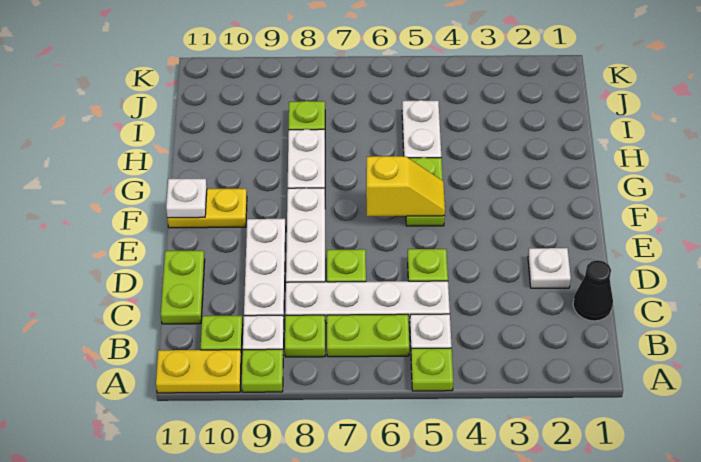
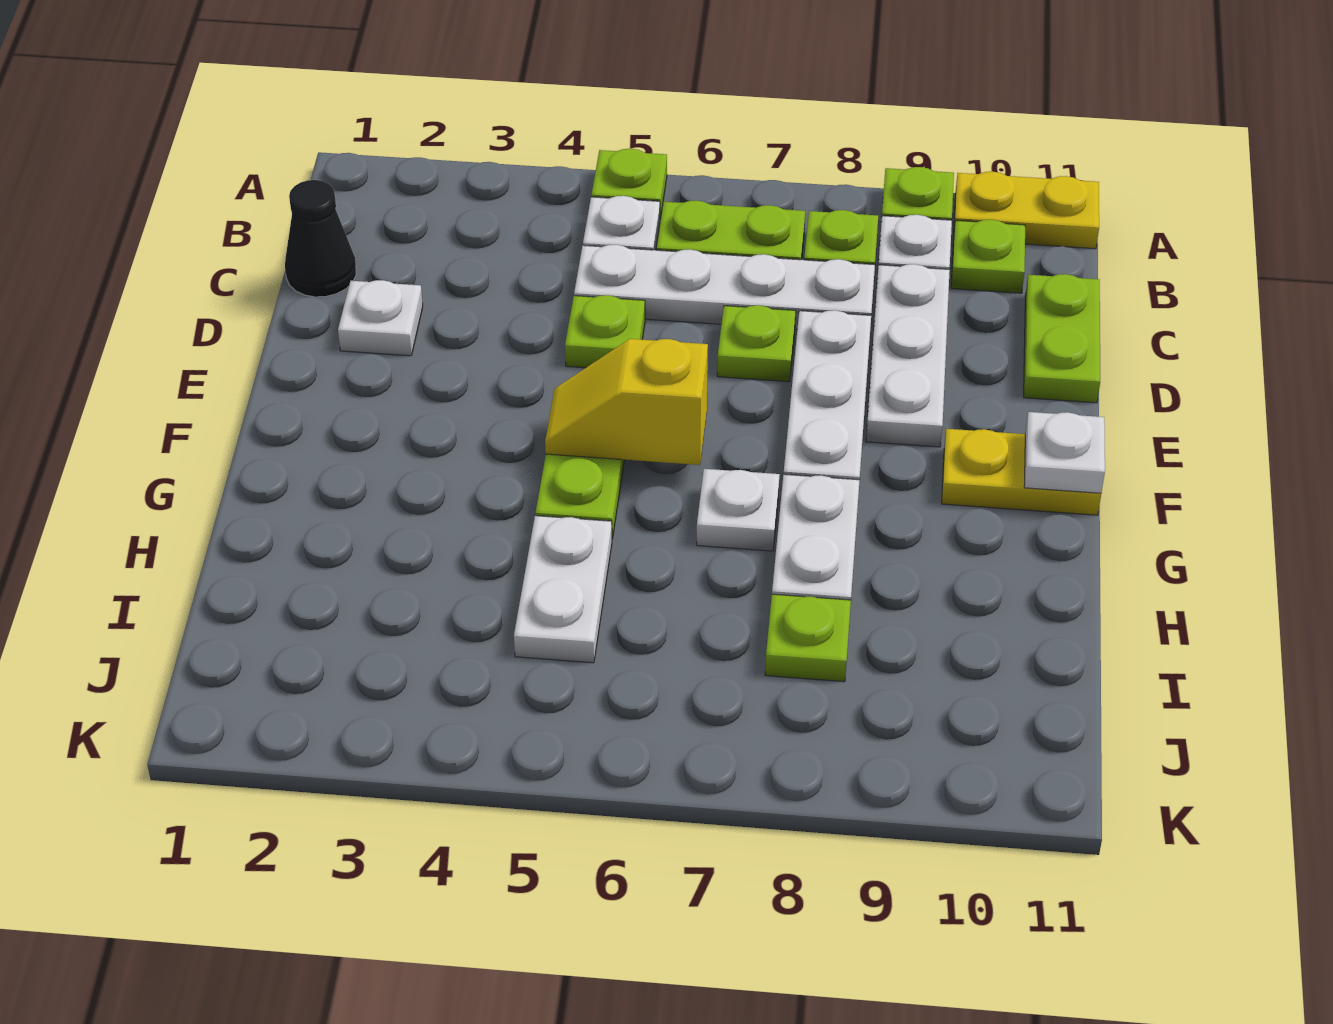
none -> white plate G7 level 1

